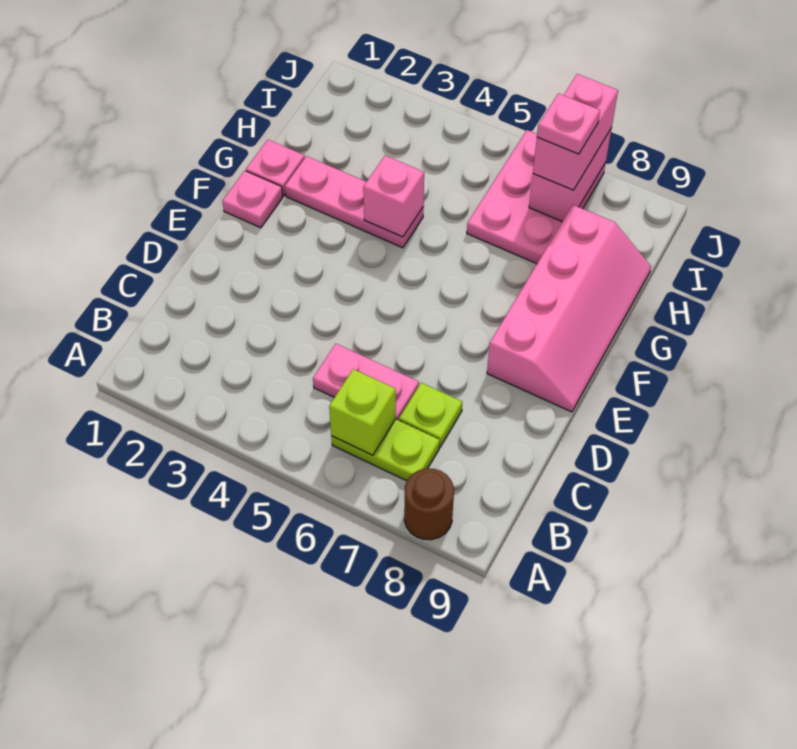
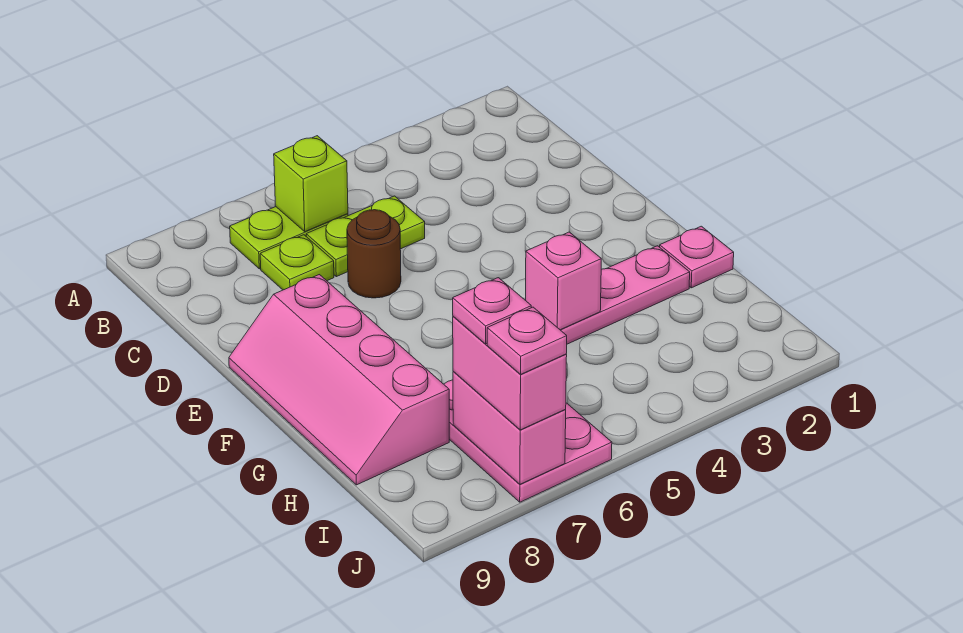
brown round brick A8 level 1 -> brown round brick D6 level 1
pink plate C5:C6 level 1 -> lime plate C5:C6 level 1
pink plate F1 level 1 -> pink plate J7 level 4

